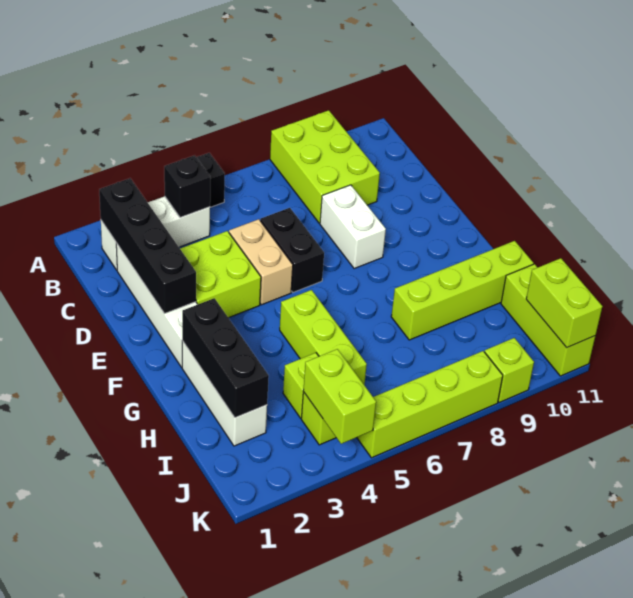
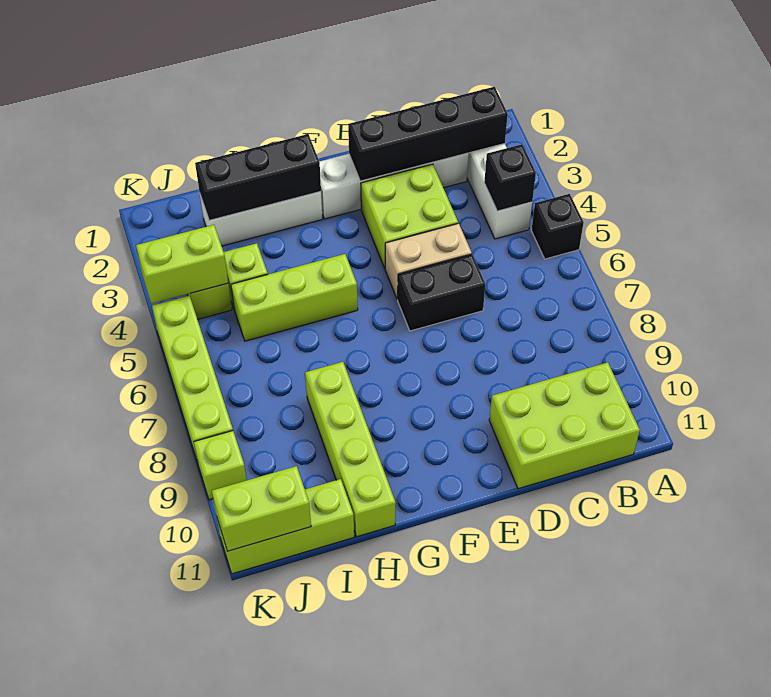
lime brick A8:C9 level 1 -> lime brick B10:D11 level 1
white brick D8:E8 level 1 -> none

